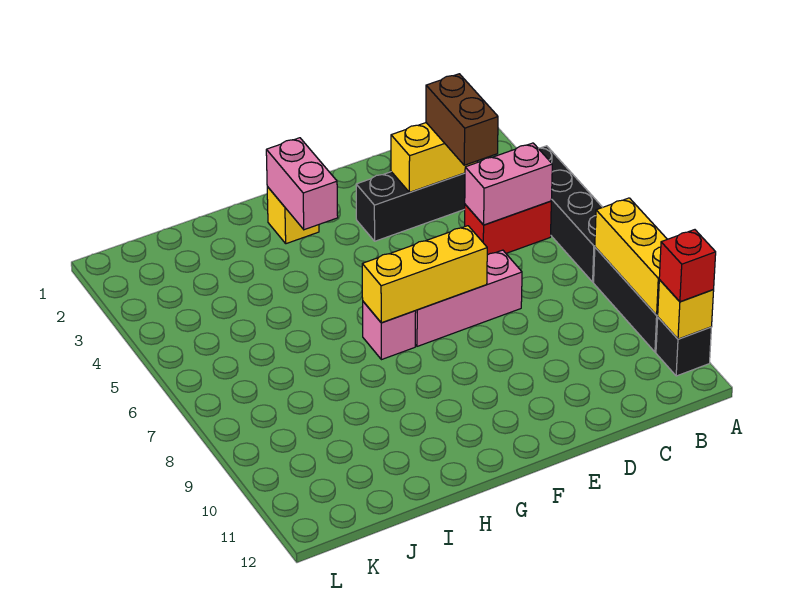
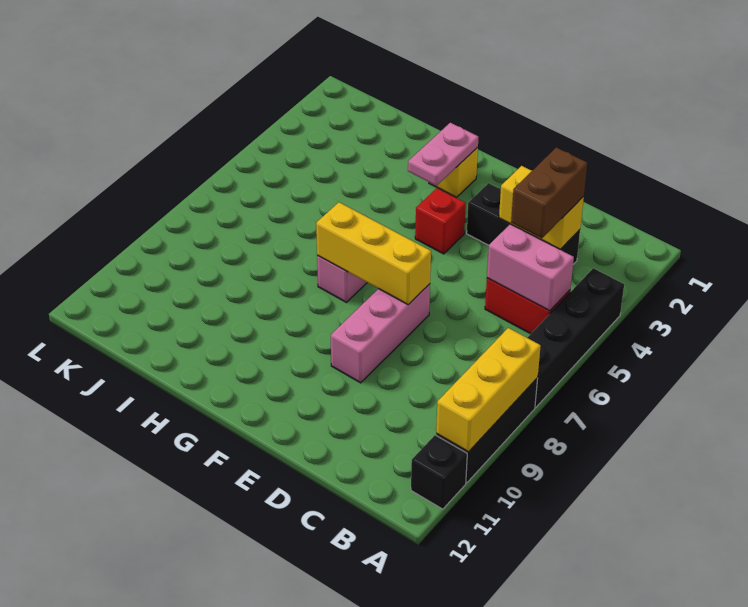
yellow brick A11 level 2 -> none
red brick A11 level 3 -> red brick F4 level 1
pink brick D7:F7 level 1 -> pink brick E7:E9 level 1
pink brick G2:G3 level 2 -> pink plate G2:G3 level 2

